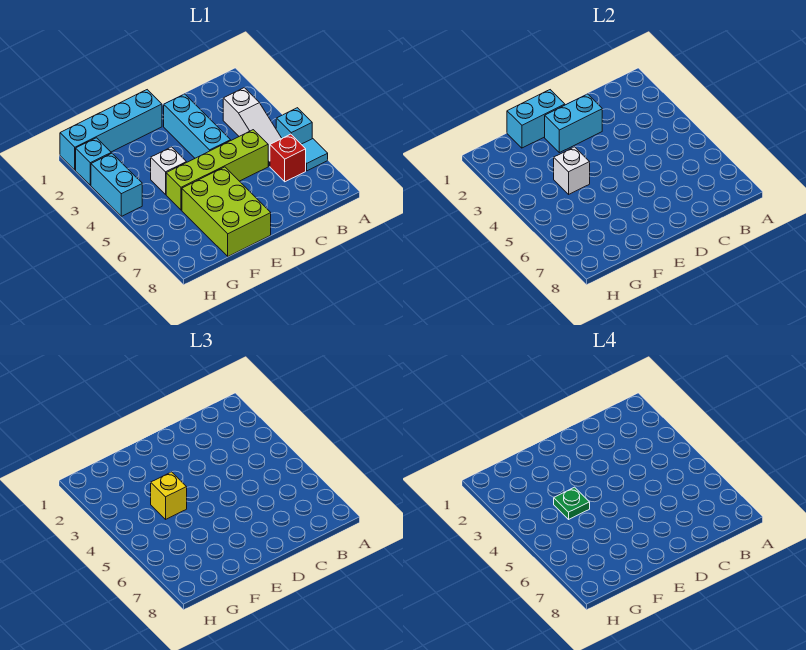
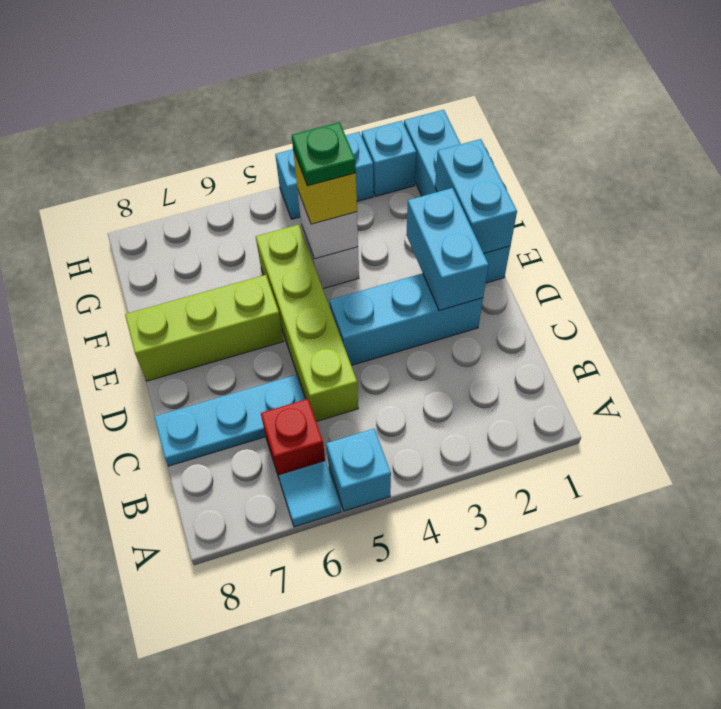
white slope B3:B5 level 1 top 3 -> none
none -> cyan plate C6:C8 level 1
lime brick E6:F8 level 1 -> lime brick E6:E8 level 1

